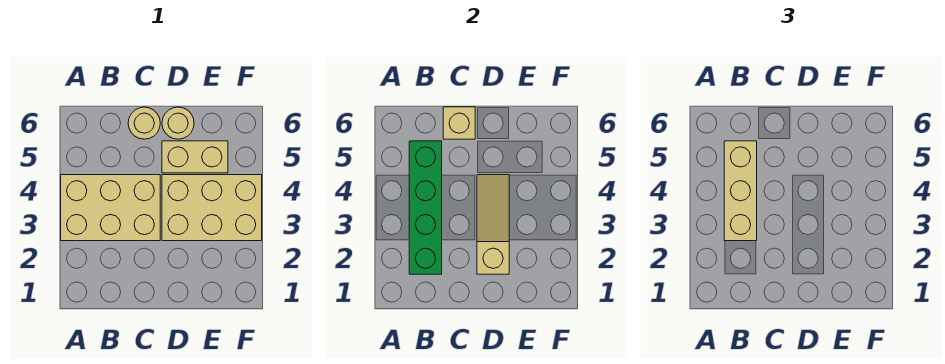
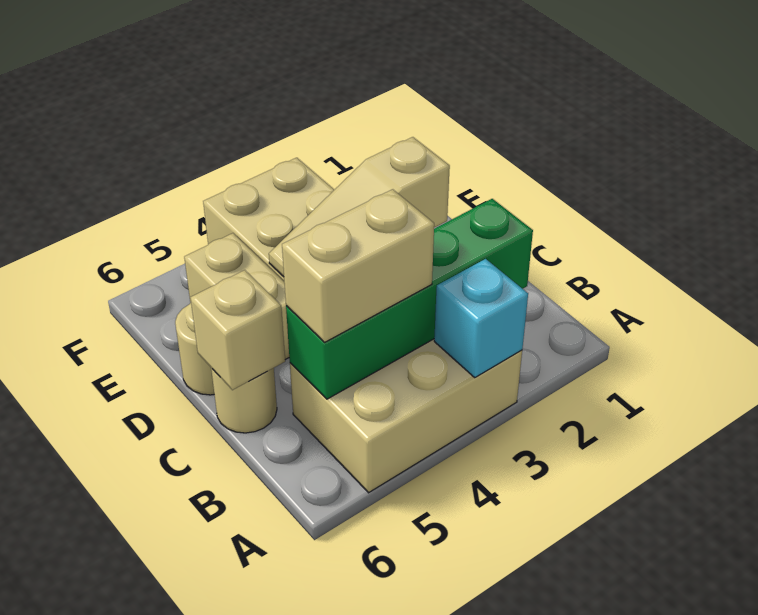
tan brick A3:C4 level 1 -> tan brick A3:B5 level 1
none -> cyan brick A3 level 2
tan brick B3:B5 level 3 -> tan brick B4:B5 level 3

